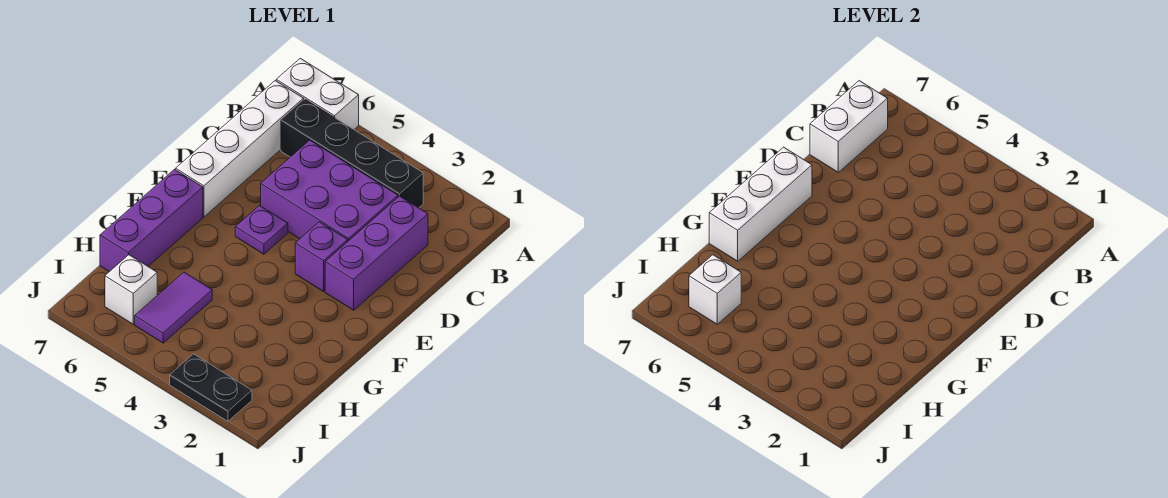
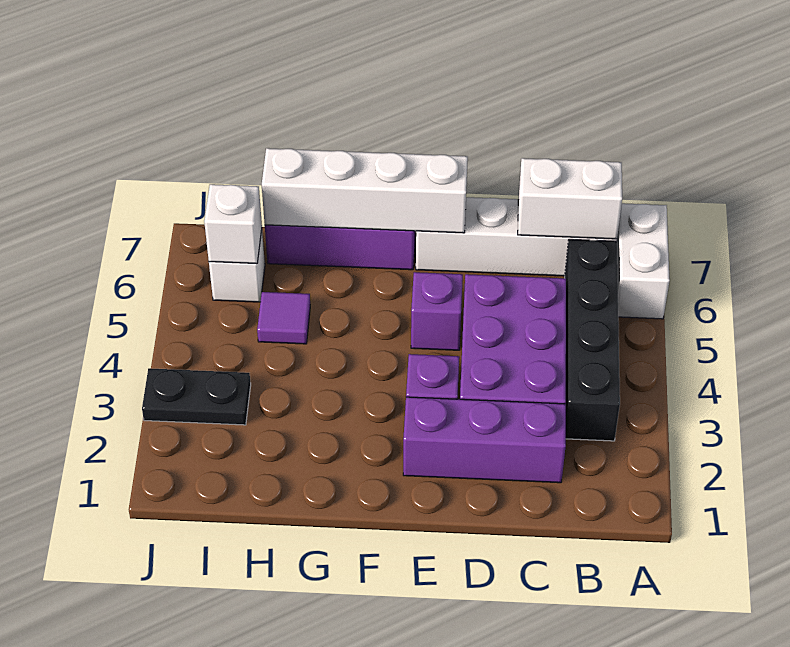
purple plate E5 level 1 -> purple brick E5 level 1
white brick E7:G7 level 2 -> white brick E7:H7 level 2
purple tile H5:I5 level 1 -> purple tile H5 level 1
black plate J2:J3 level 1 -> black plate I3:J3 level 1

